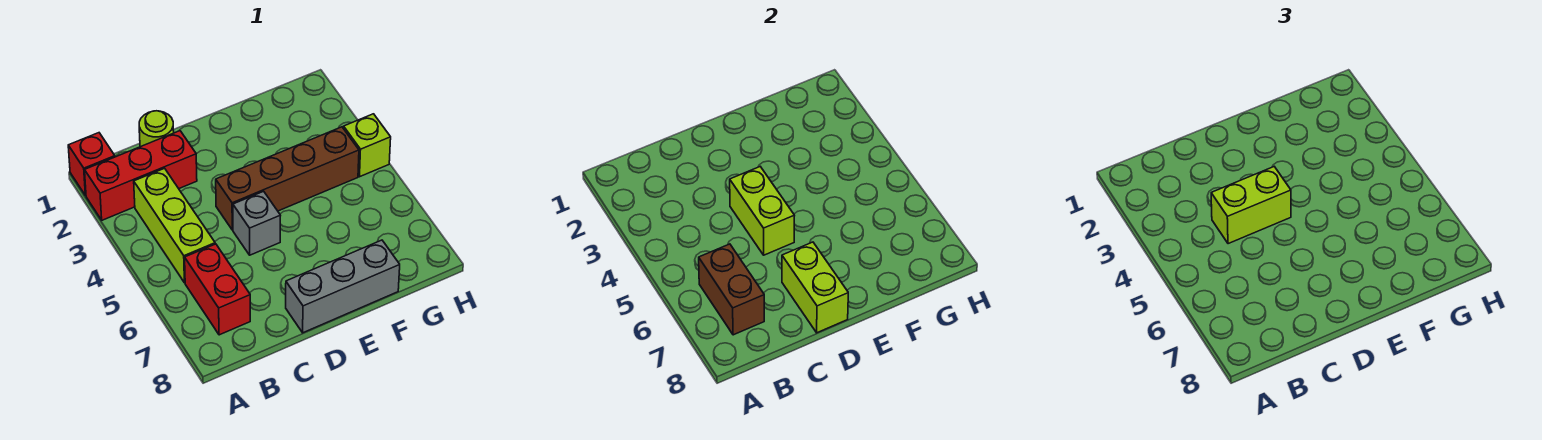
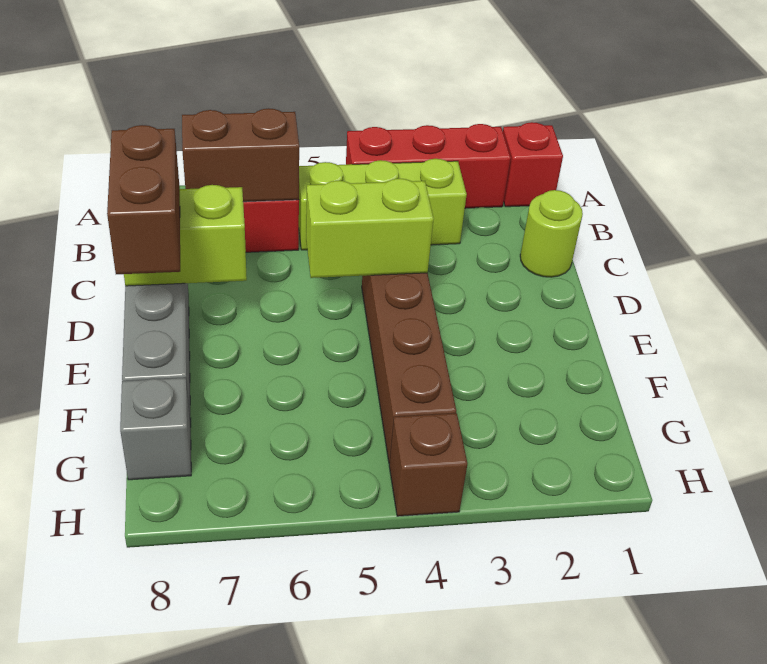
red brick A2:C2 level 1 -> red brick A2:A4 level 1
lime brick C4:D4 level 3 -> none
grey brick D5 level 1 -> grey brick G8 level 1
none -> brown brick D8:E8 level 3
lime brick H4 level 1 -> brown brick H4 level 1

